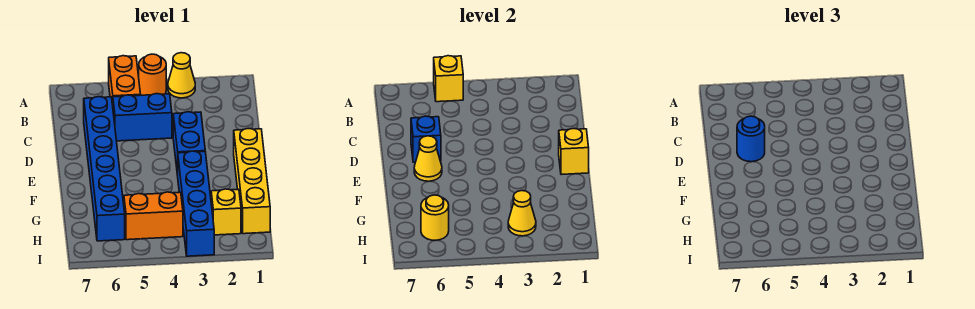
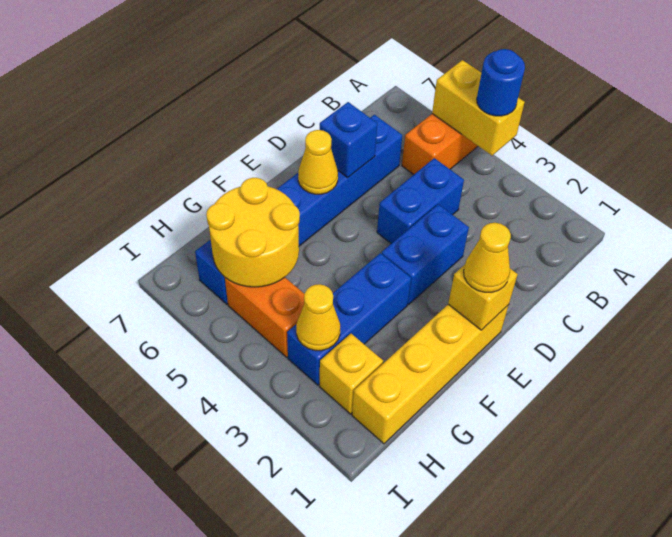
yellow cone A3 level 1 -> yellow cone E1 level 3
orange round brick A4 level 1 -> none
yellow brick A5 level 2 -> yellow brick A4:A5 level 2
blue brick C4:C5 level 1 -> blue brick C4:D4 level 1
blue round brick D6 level 3 -> blue round brick A4 level 3
blue brick F3:I3 level 1 -> blue brick F3:H3 level 1
yellow round brick H6 level 2 -> yellow round brick G5:H6 level 2

